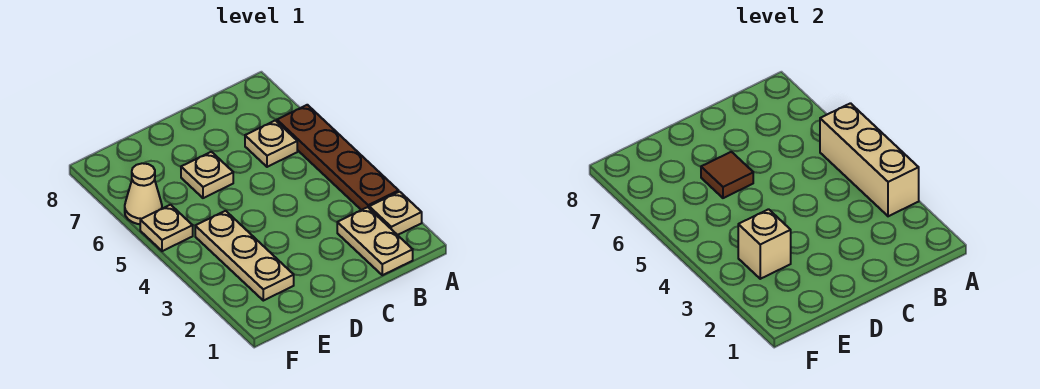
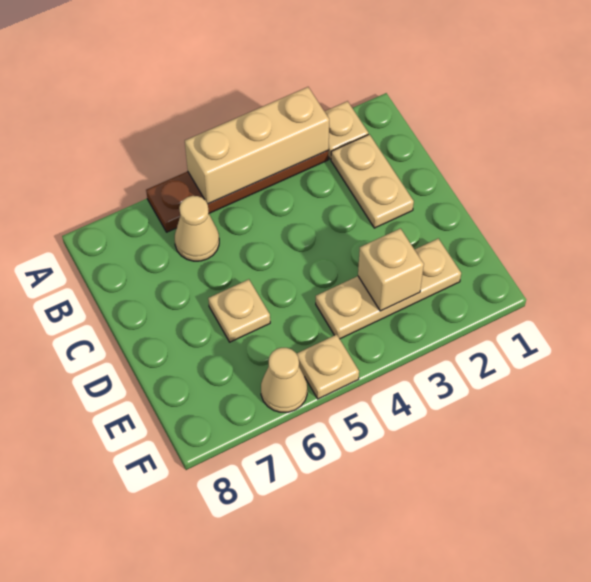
tan plate B1:B2 level 1 -> tan plate B2:C2 level 1
tan plate B6 level 1 -> tan cone B6 level 1
brown tile D6 level 2 -> none

